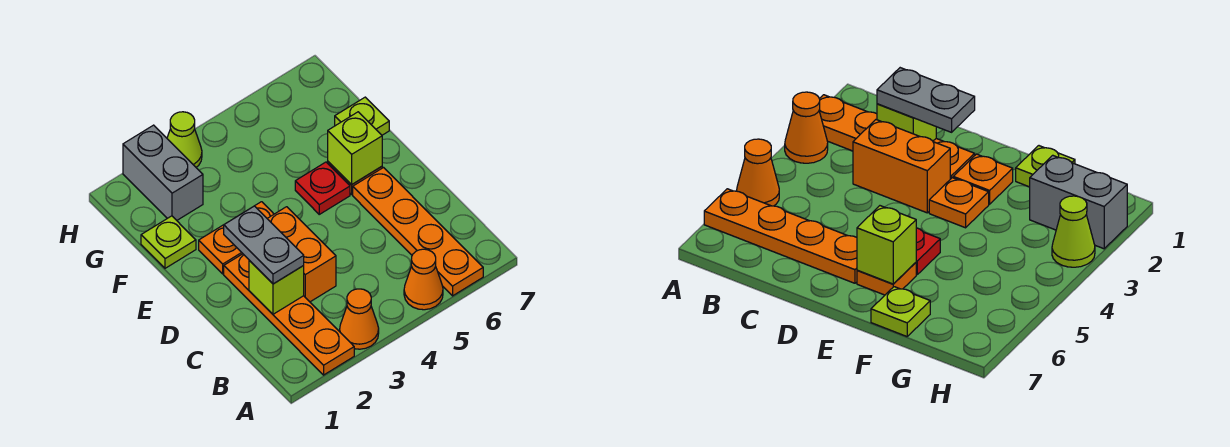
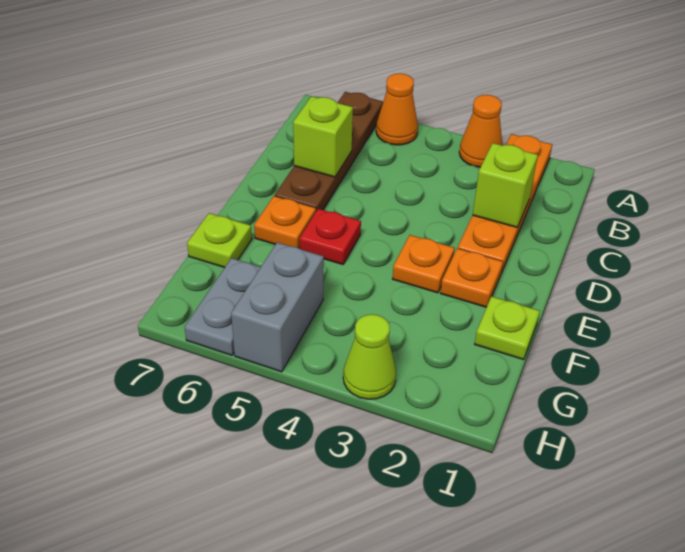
orange plate A6:D6 level 1 -> brown plate A6:D6 level 1
grey plate C2:D2 level 3 -> grey plate G6:H6 level 1
orange brick C3:D3 level 1 -> none
lime brick E6 level 2 -> lime brick C6 level 2
grey brick G2:H2 level 1 -> grey brick G5:H5 level 1

